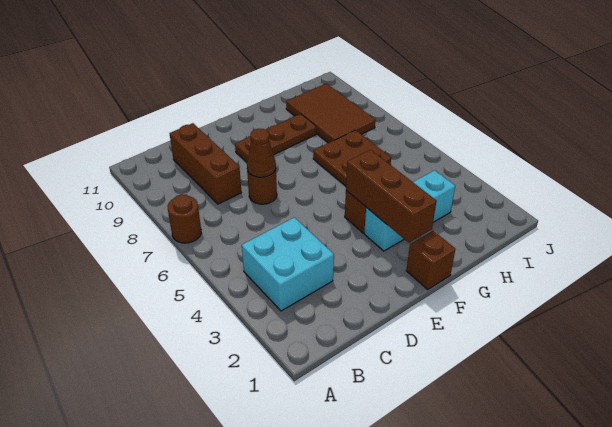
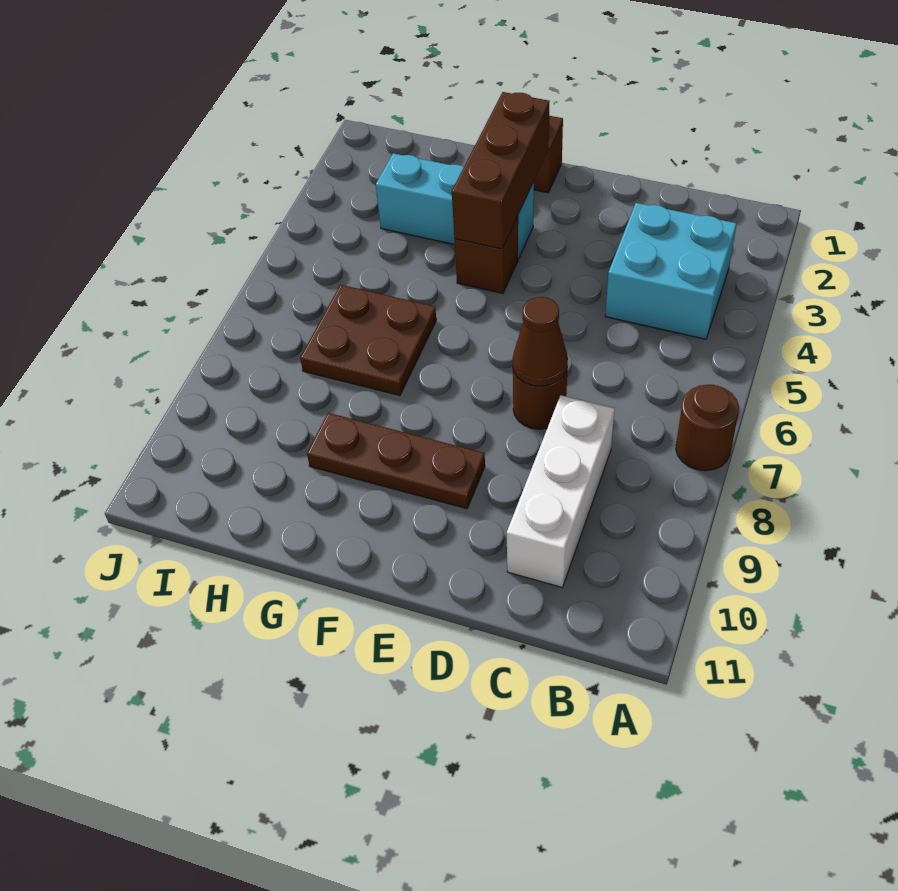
brown brick C8:C10 level 1 -> white brick C8:C10 level 1
brown tile H8:I10 level 1 -> none

